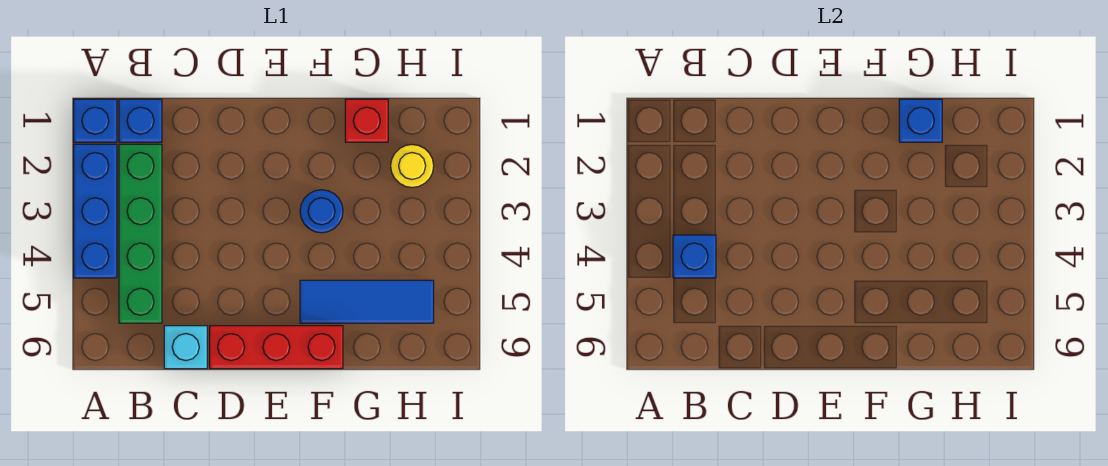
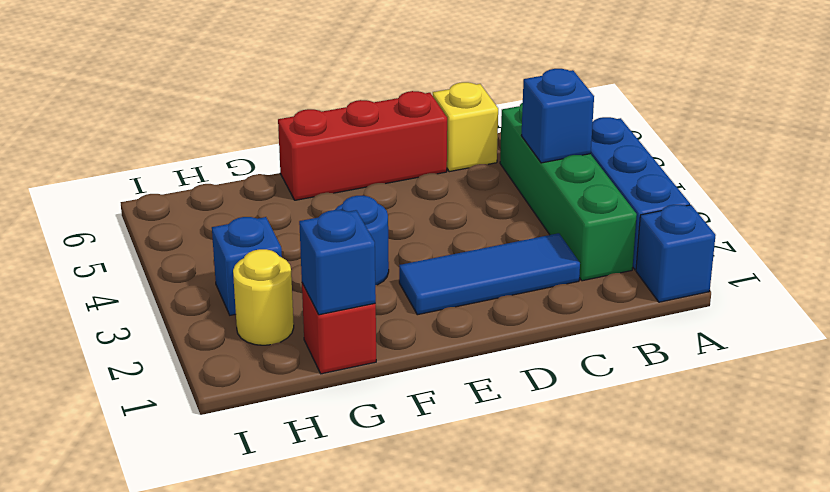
blue brick B1 level 1 -> blue brick H3 level 1
cyan brick C6 level 1 -> yellow brick C6 level 1
blue tile F5:H5 level 1 -> blue tile C2:E2 level 1

